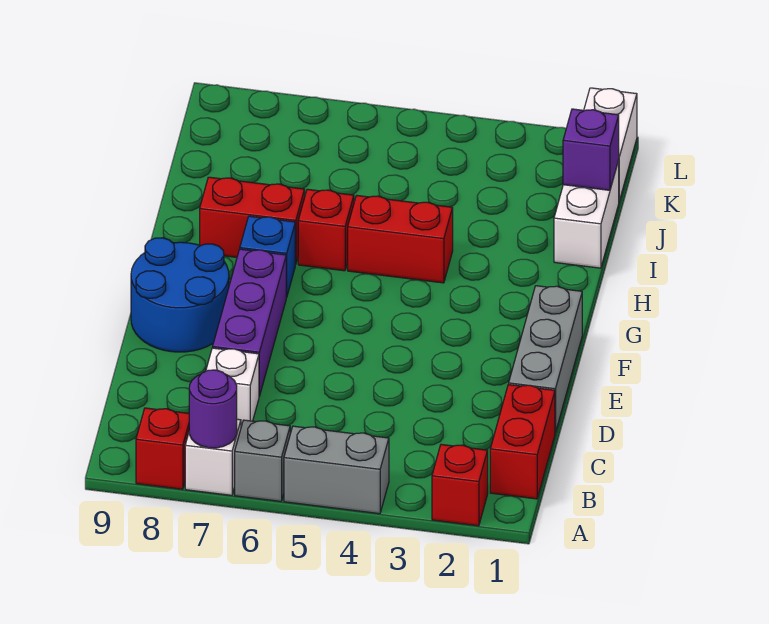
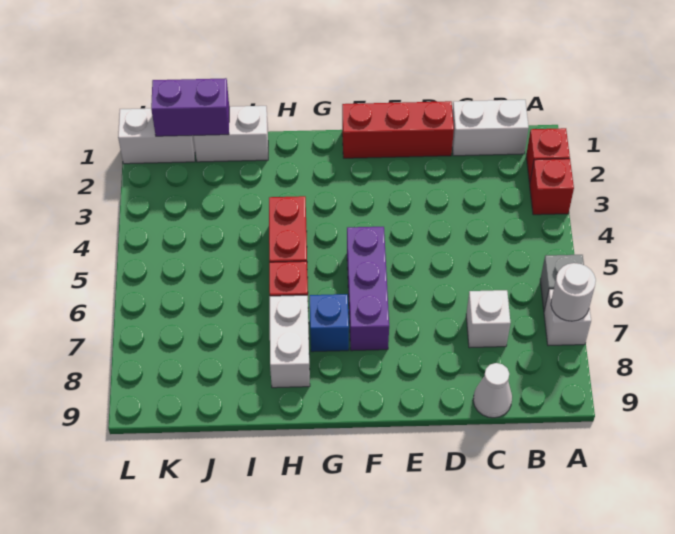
grey brick A4:A5 level 1 -> none
purple round brick A7 level 2 -> white round brick A7 level 2
red brick A8 level 1 -> red brick A3 level 1
red brick B1:C1 level 1 -> white brick B1:C1 level 1
none -> white cone C9 level 1
grey brick D1:F1 level 1 -> red brick D1:F1 level 1
purple brick D7:F7 level 1 -> purple brick F5:F7 level 1
blue round brick E8:F9 level 1 -> none
red brick H7:H8 level 1 -> white brick H7:H8 level 1
purple brick J1 level 2 -> purple brick J1:K1 level 2

